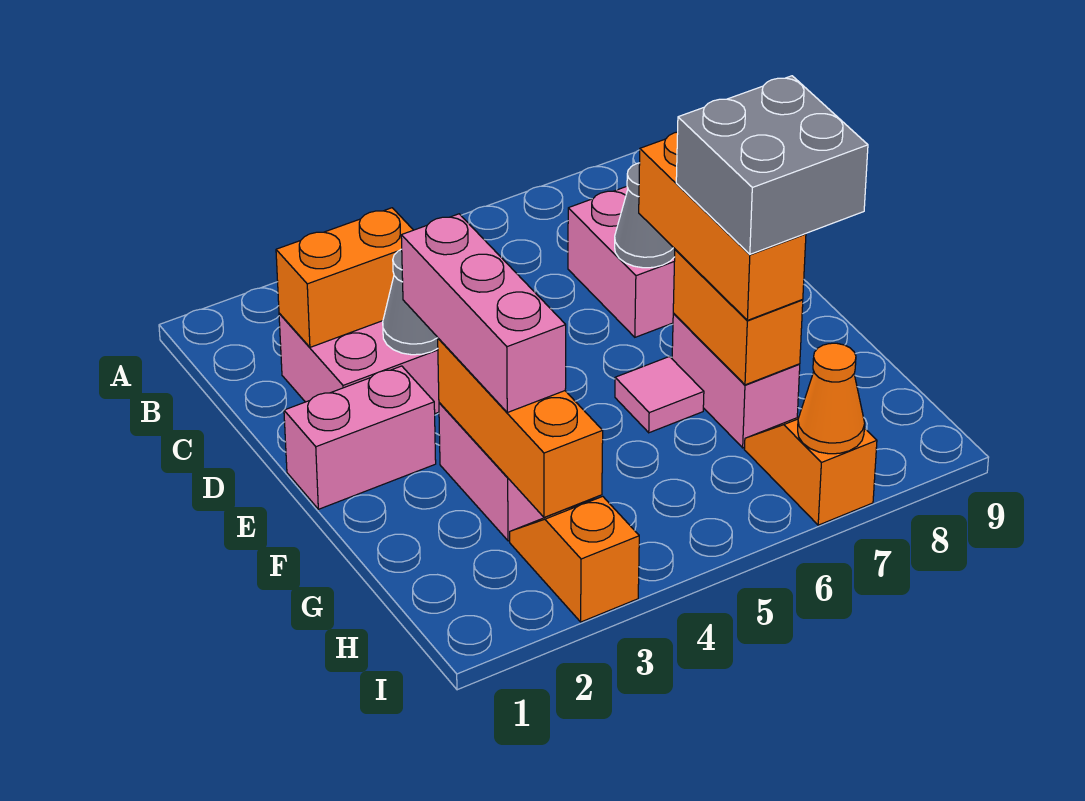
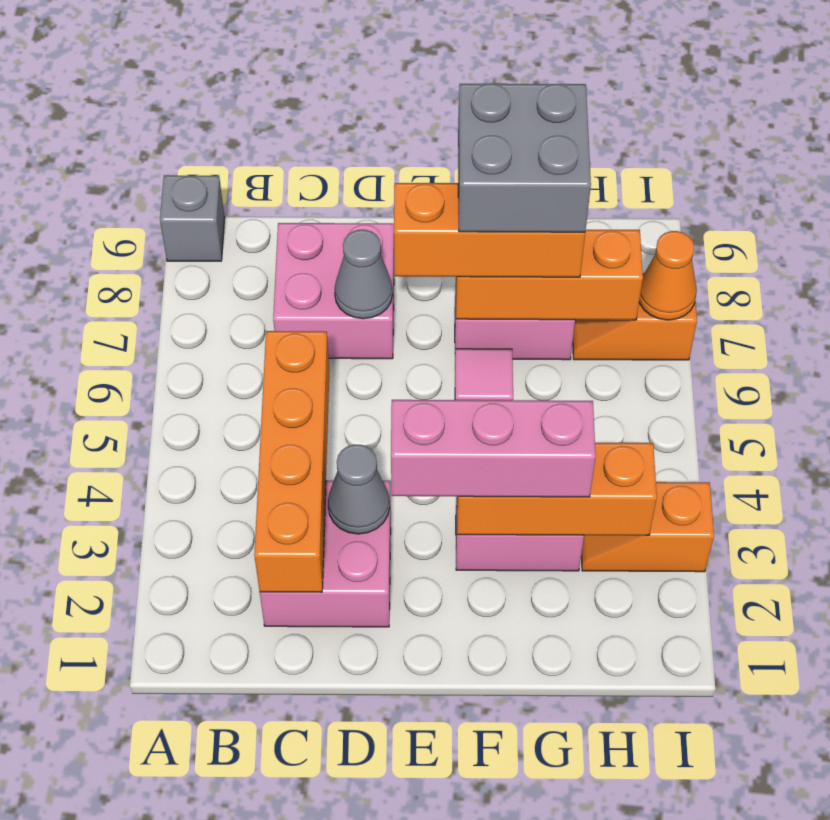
none -> grey brick A9 level 1
orange brick C2:C3 level 2 -> orange brick C2:C5 level 2
pink brick E1:E2 level 1 -> none
orange brick F7:G7 level 2 -> orange brick F7:H7 level 2

